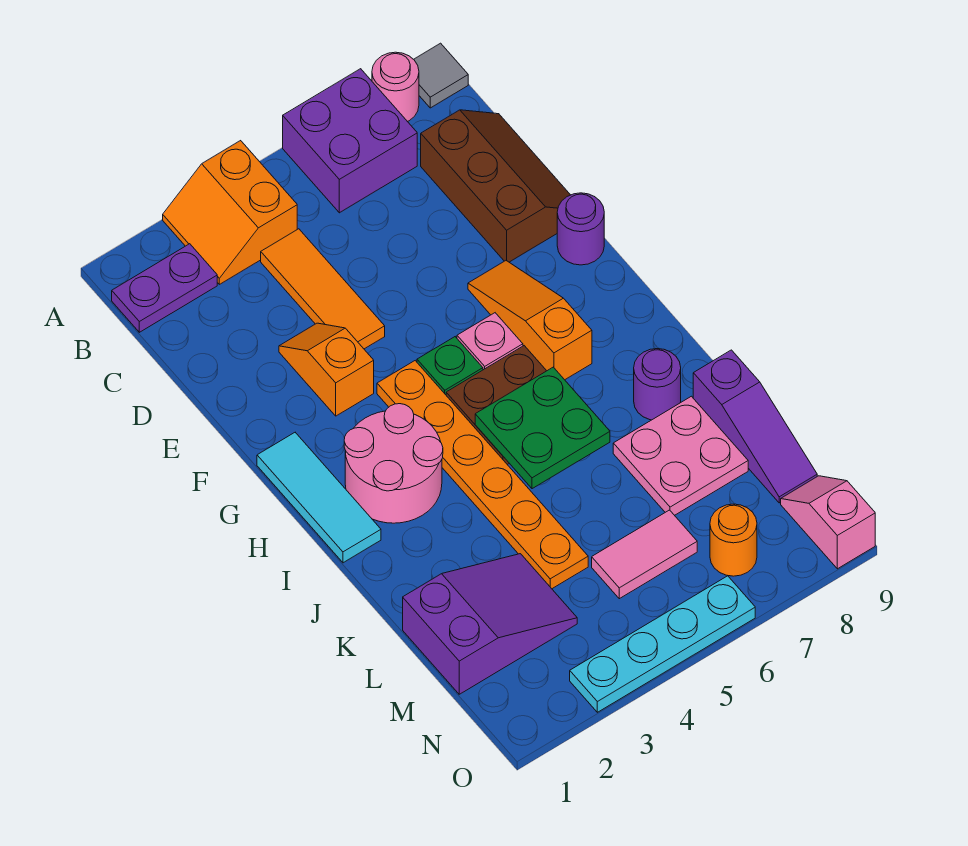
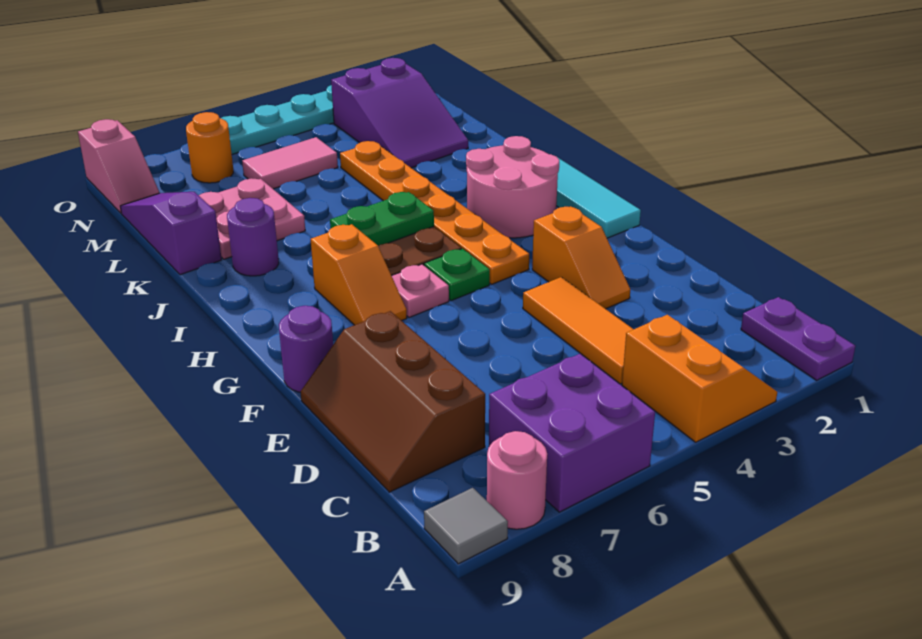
purple plate B1:B2 level 1 -> purple plate A1:B1 level 1
orange slope F7:H7 level 1 top H -> orange slope G7:H7 level 1 top H
green plate I5:J6 level 2 -> green plate I5:I6 level 2
purple slope L1:M3 level 1 top 1 -> purple slope L2:N3 level 1 top N

